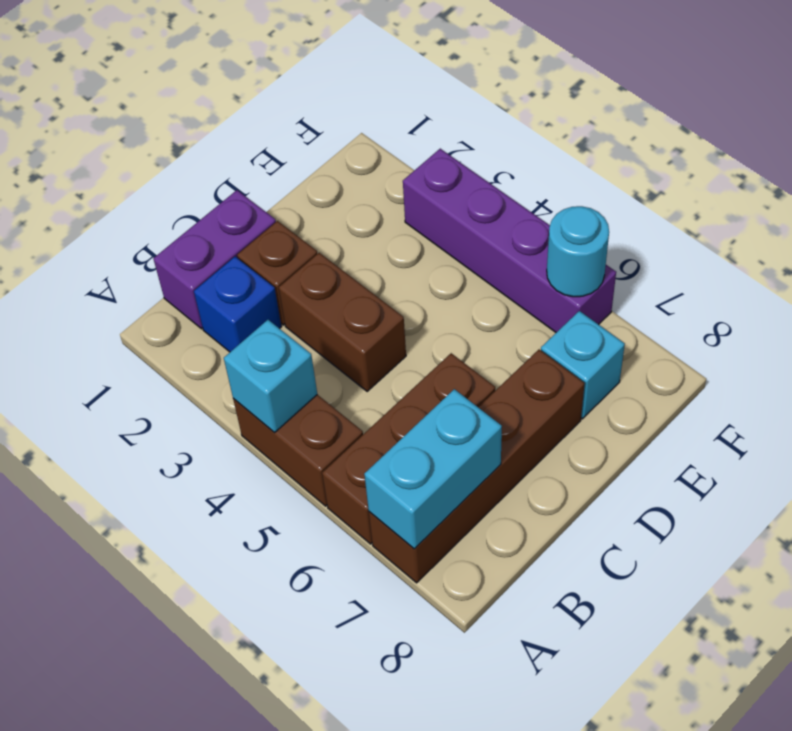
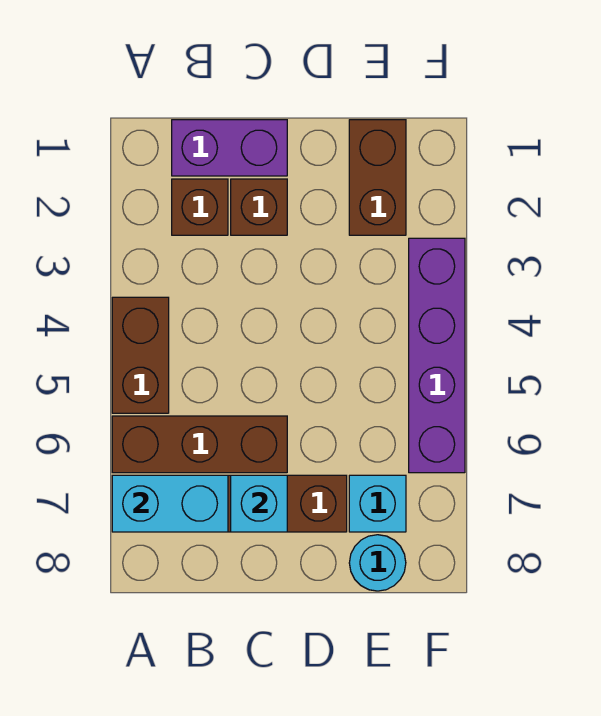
cyan brick A4 level 2 -> cyan brick C7 level 2
blue brick B2 level 1 -> brown brick B2 level 1
brown brick C3:C4 level 1 -> brown brick E1:E2 level 1
cyan round brick F6 level 2 -> cyan round brick E8 level 1

